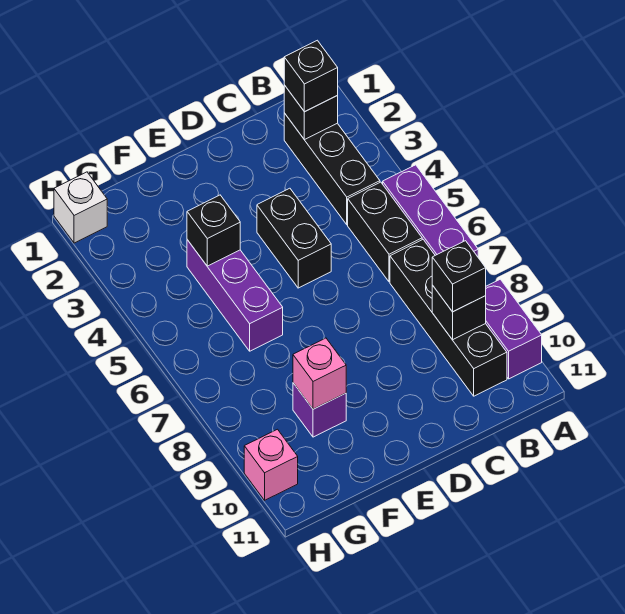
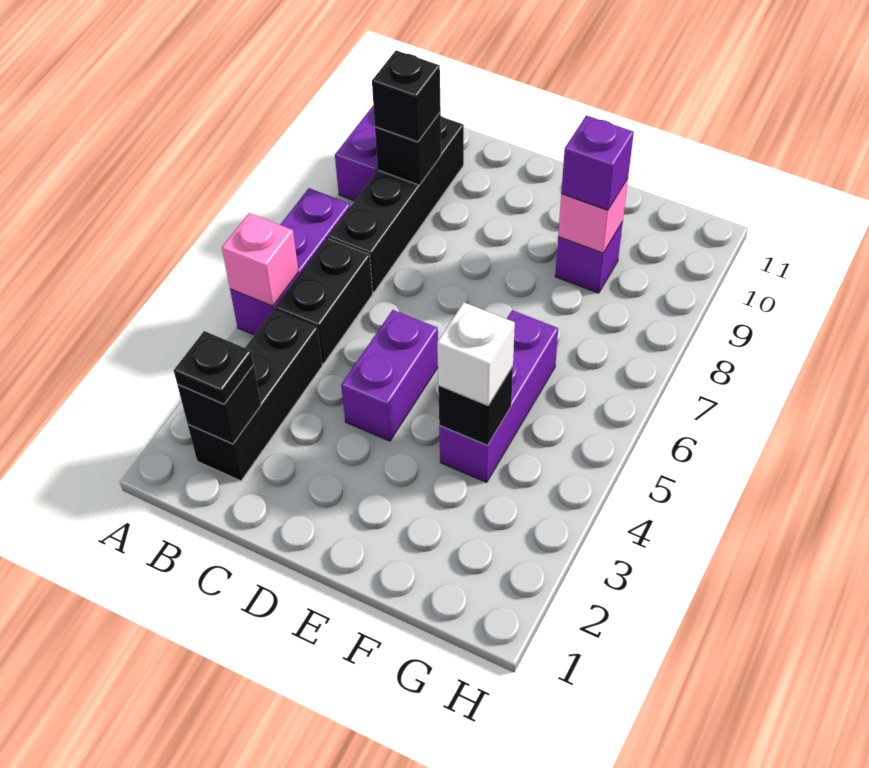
black brick B2 level 3 -> black plate B2 level 3
black brick D4:D5 level 1 -> purple brick D4:D5 level 1
none -> purple brick F9 level 3
white brick H1 level 1 -> white brick F4 level 3
pink brick H10 level 1 -> pink brick A5 level 2

